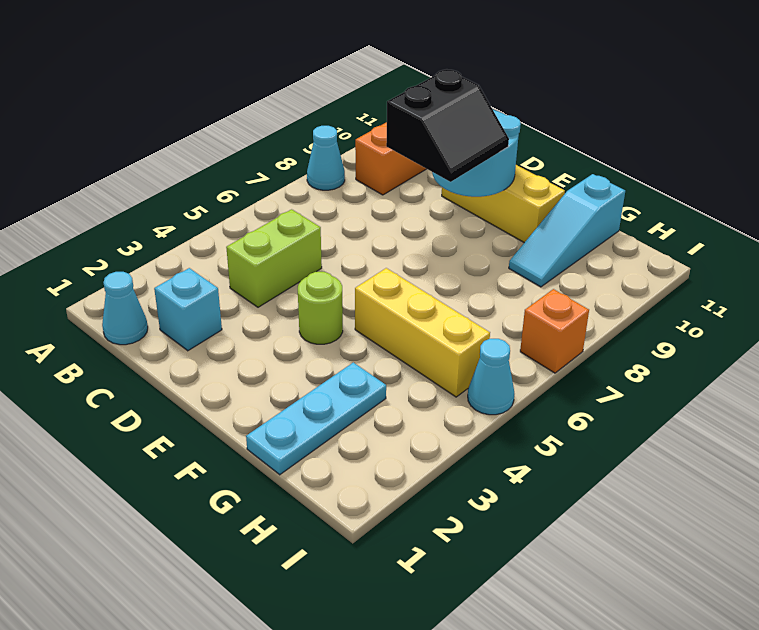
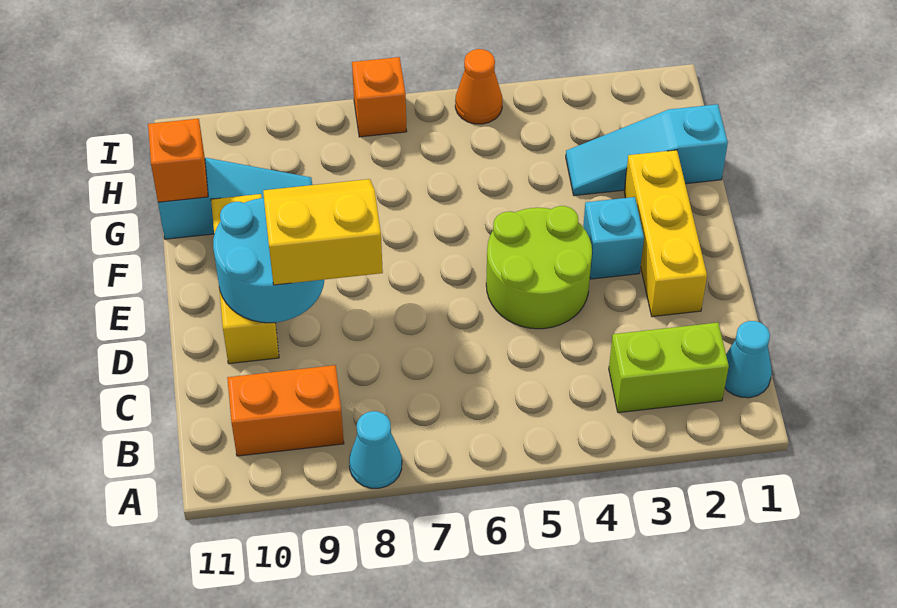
cyan brick C2 level 1 -> cyan brick E3 level 1
lime brick C4:C5 level 1 -> lime brick B2:B3 level 1
black slope D8:E9 level 3 top D -> yellow slope D8:E9 level 3 top D
lime round brick E4 level 1 -> lime round brick D4:E5 level 1
yellow brick F5:H5 level 1 -> yellow brick D2:F2 level 1
cyan plate G1:G3 level 1 -> cyan slope G1:G3 level 1 top 1
none -> orange brick G11 level 2
cyan cone I5 level 1 -> orange cone I5 level 1

